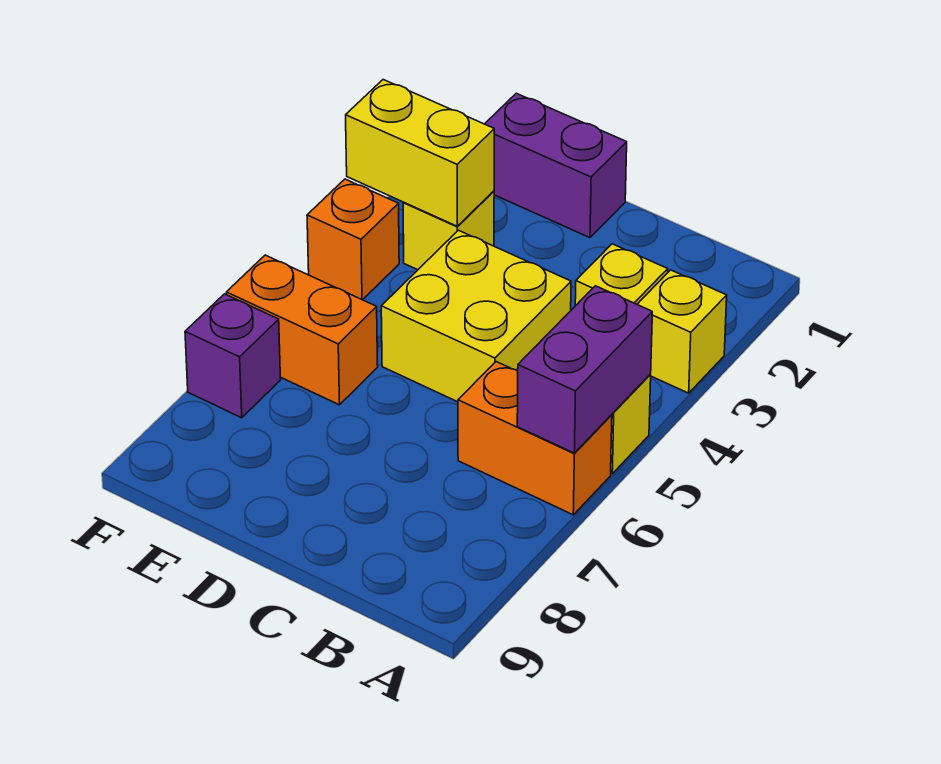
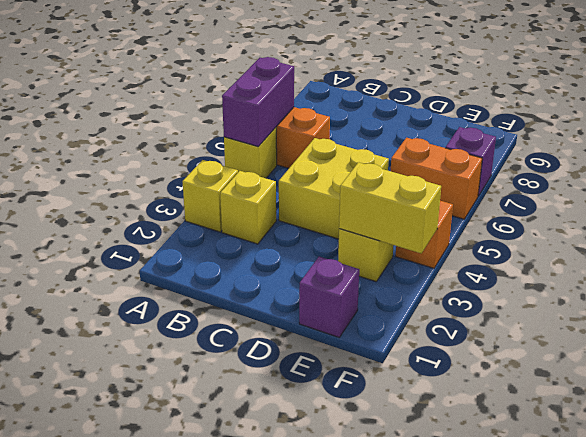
purple brick D1:E1 level 1 -> purple brick E1 level 1

